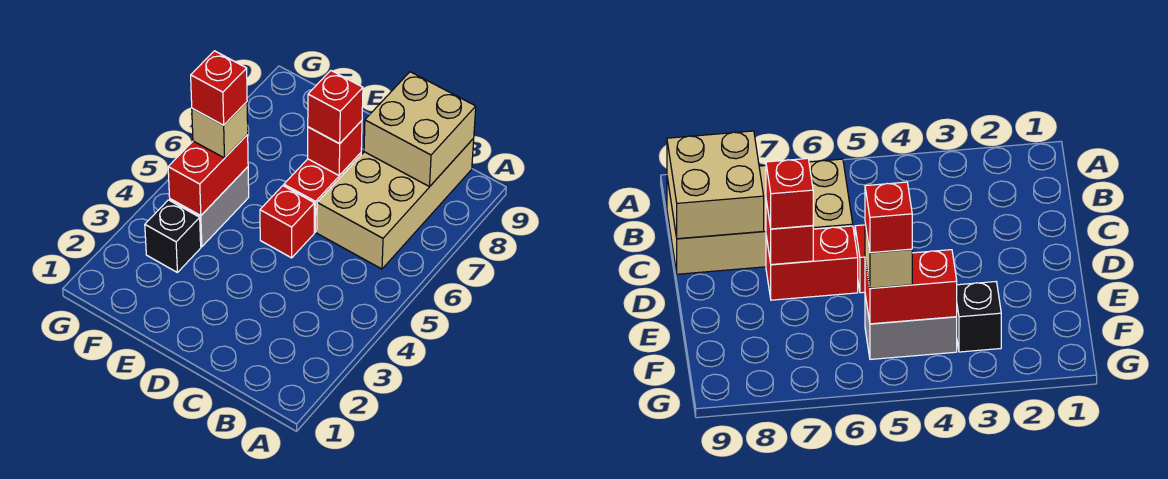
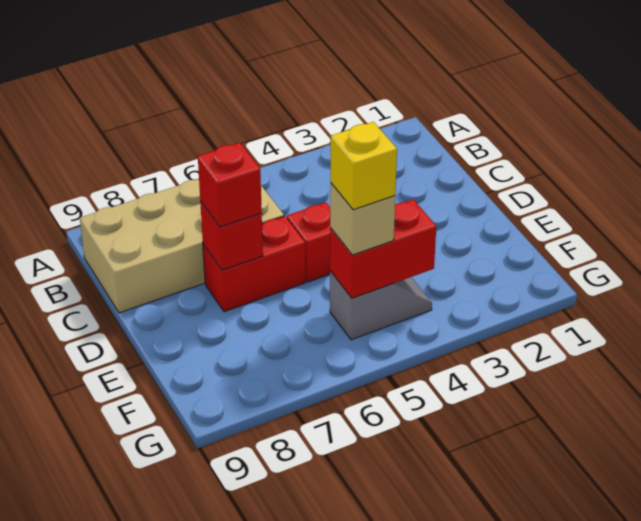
tan brick B8:C9 level 2 -> none
black brick F3 level 1 -> none
grey brick F4:F5 level 1 -> grey slope F4:F5 level 1 top 5
red brick F5 level 4 -> yellow brick F5 level 4

